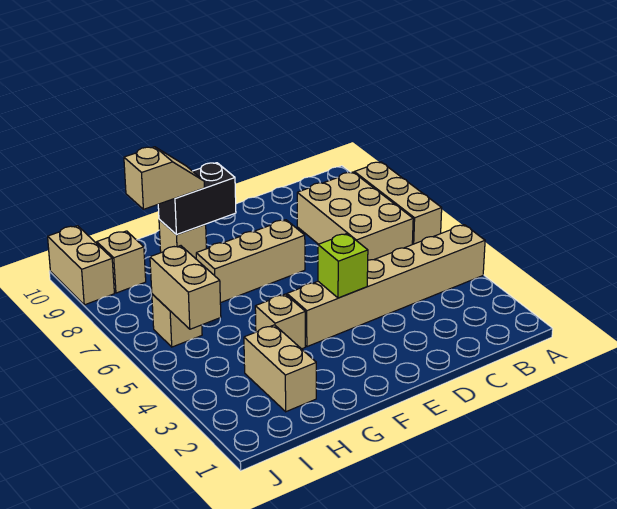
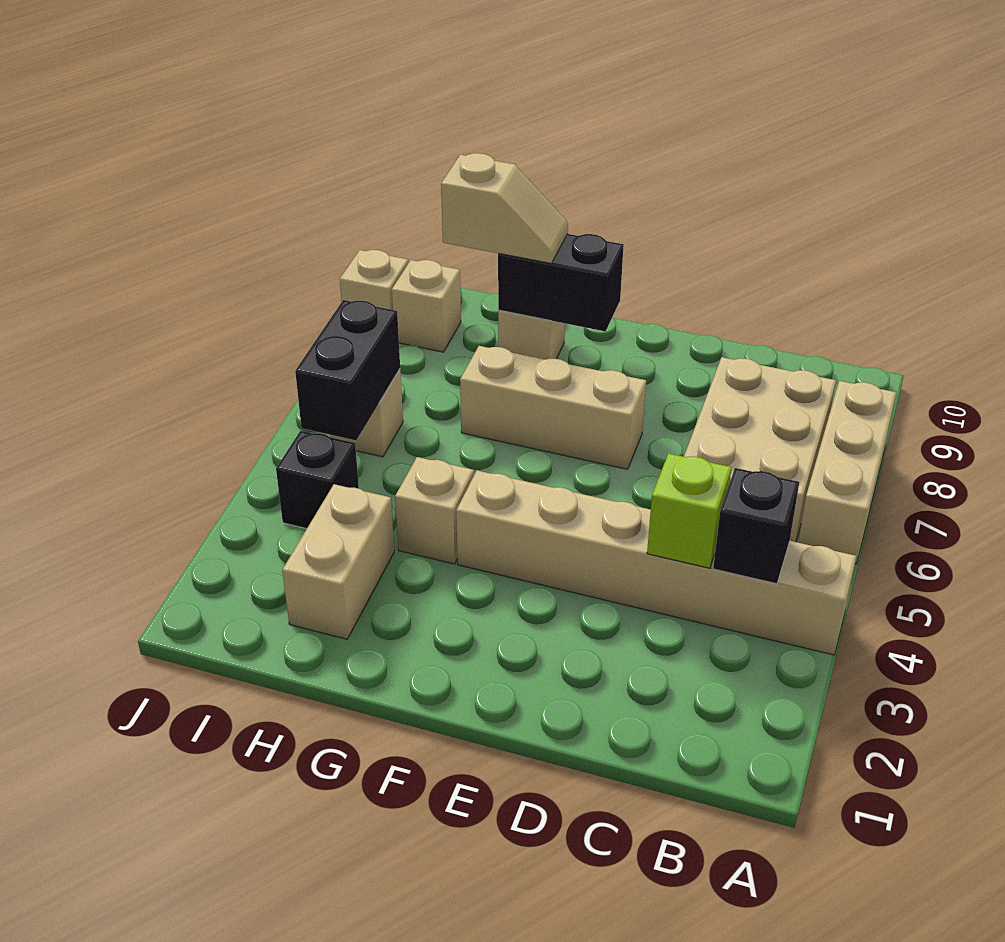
none -> black brick B4 level 2
lime brick E4 level 2 -> lime brick C4 level 2
none -> black brick I4 level 1
tan brick I5:I6 level 2 -> black brick I5:I6 level 2
tan brick J9:J10 level 1 -> tan brick J9 level 1

